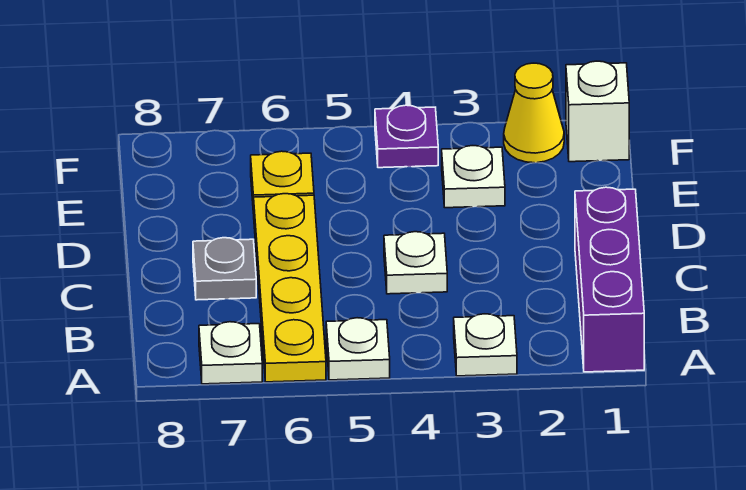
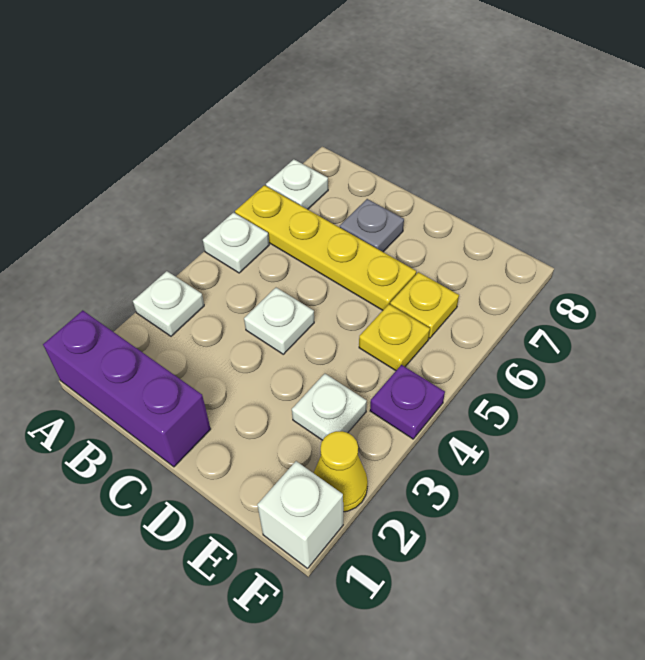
none -> yellow plate E5 level 1

